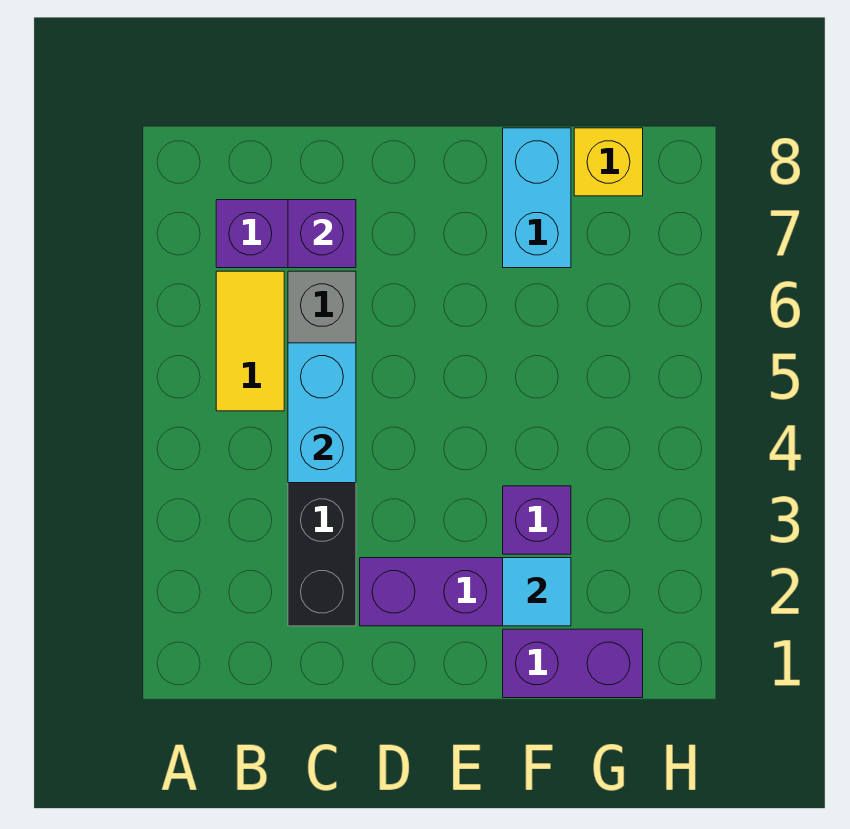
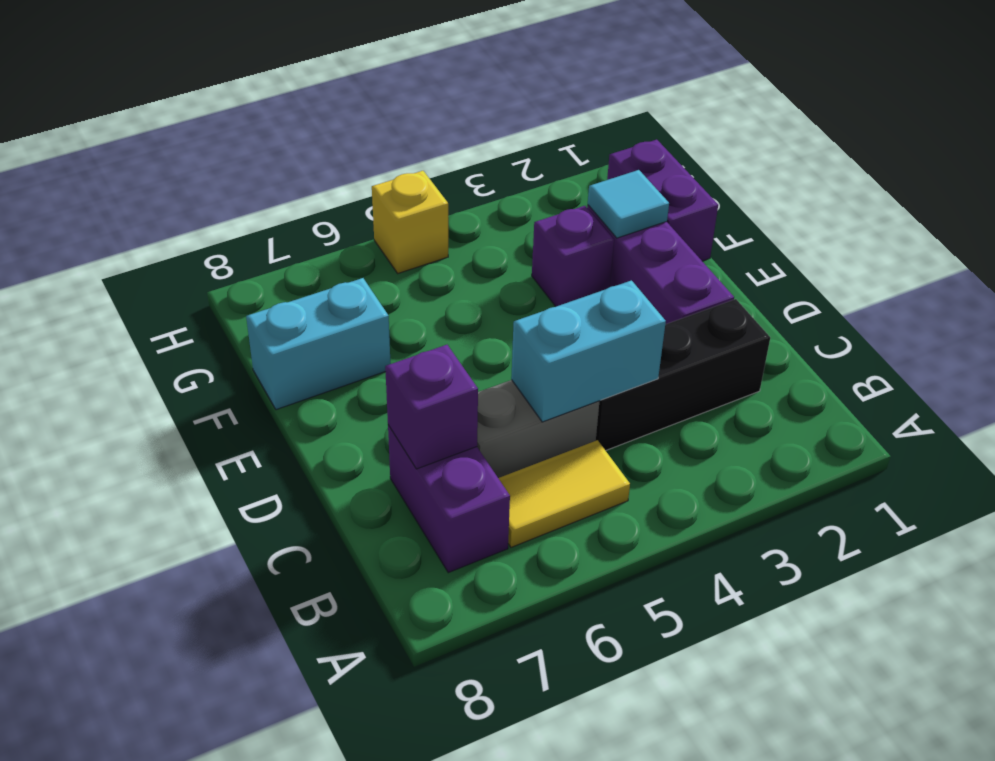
yellow brick G8 level 1 -> yellow brick H5 level 1

